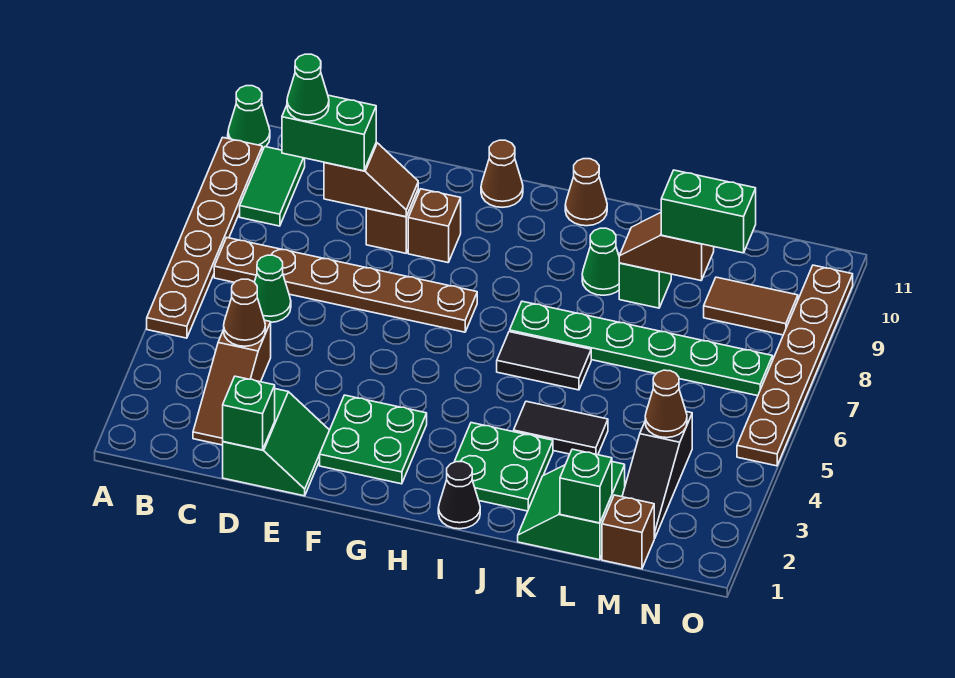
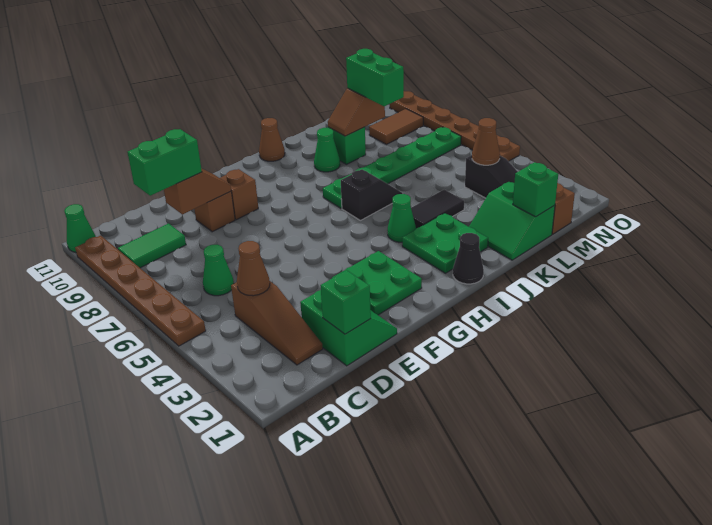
brown plate B7:G7 level 1 -> none
green tile B9:B10 level 1 -> green tile B9:C9 level 1
green cone C9 level 4 -> green cone I4 level 1
brown cone G11 level 1 -> none
black tile I6:J6 level 1 -> black slope I6:J6 level 1 top I
green brick L9:M9 level 3 -> green brick L8:L9 level 3

